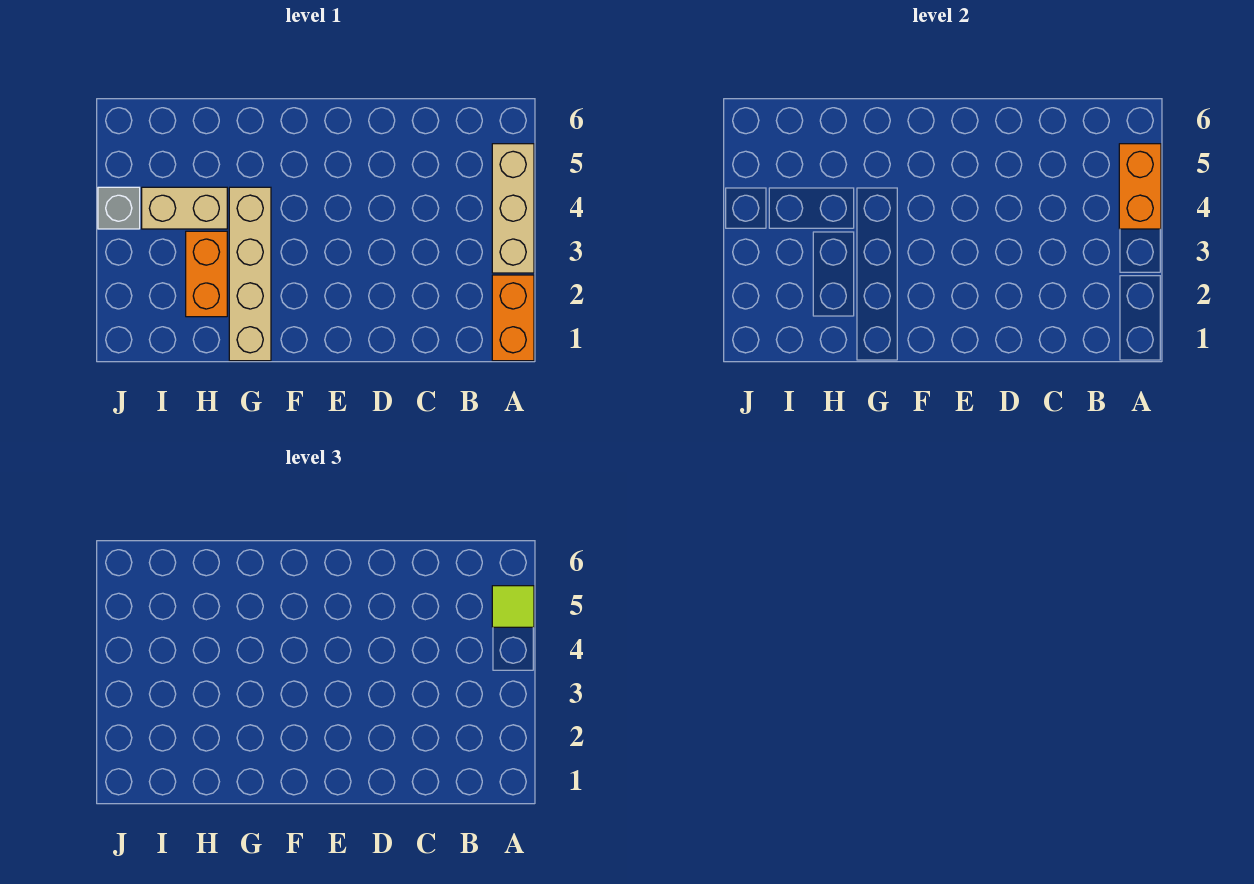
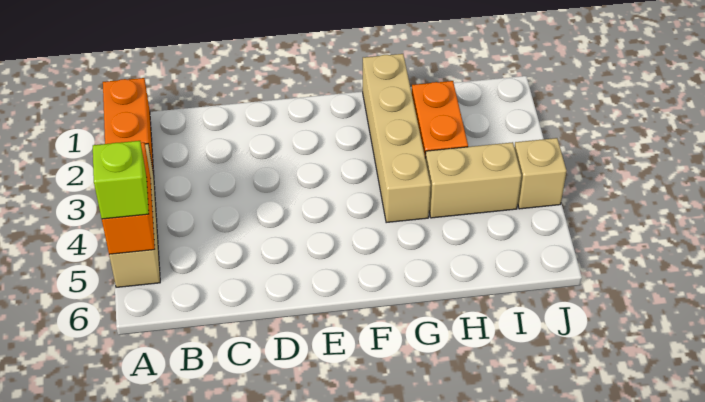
lime tile A5 level 3 -> lime brick A5 level 3
grey brick J4 level 1 -> tan brick J4 level 1

